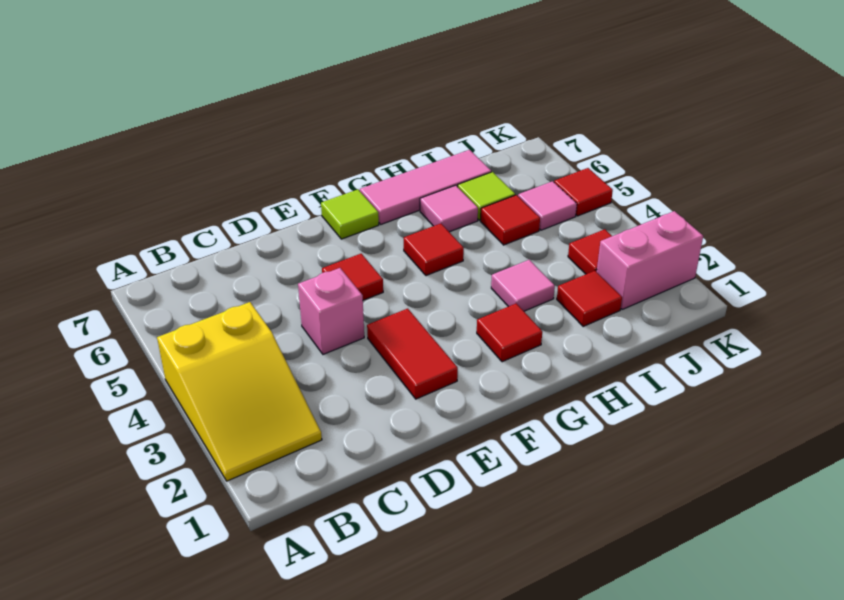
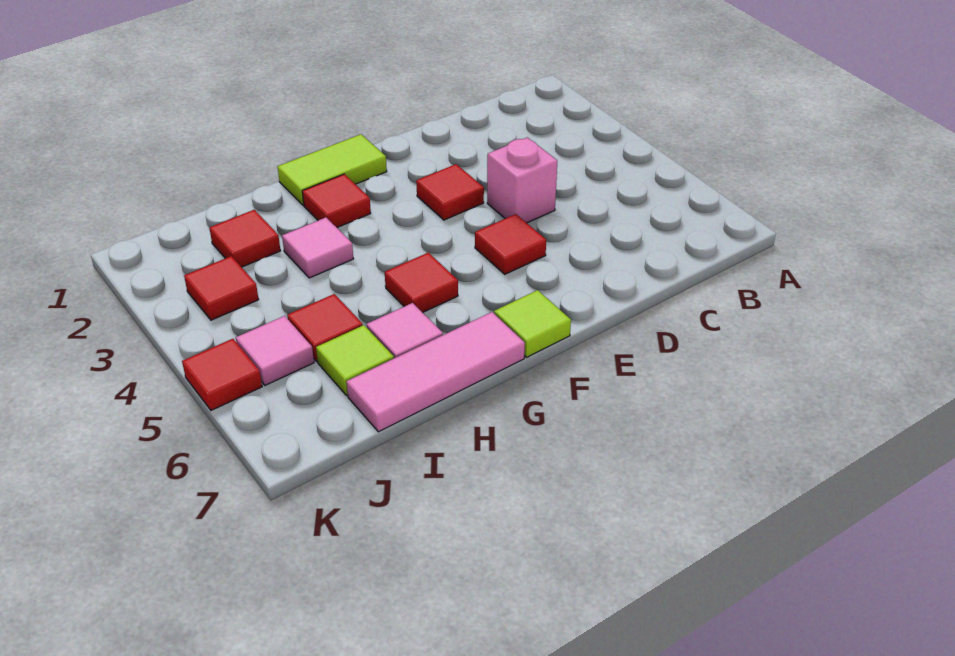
yellow slope A2:B4 level 1 top 4 -> none
red tile E2:E3 level 1 -> red tile E3 level 1
none -> lime tile F1:G1 level 1
pink brick J2:K2 level 1 -> none

